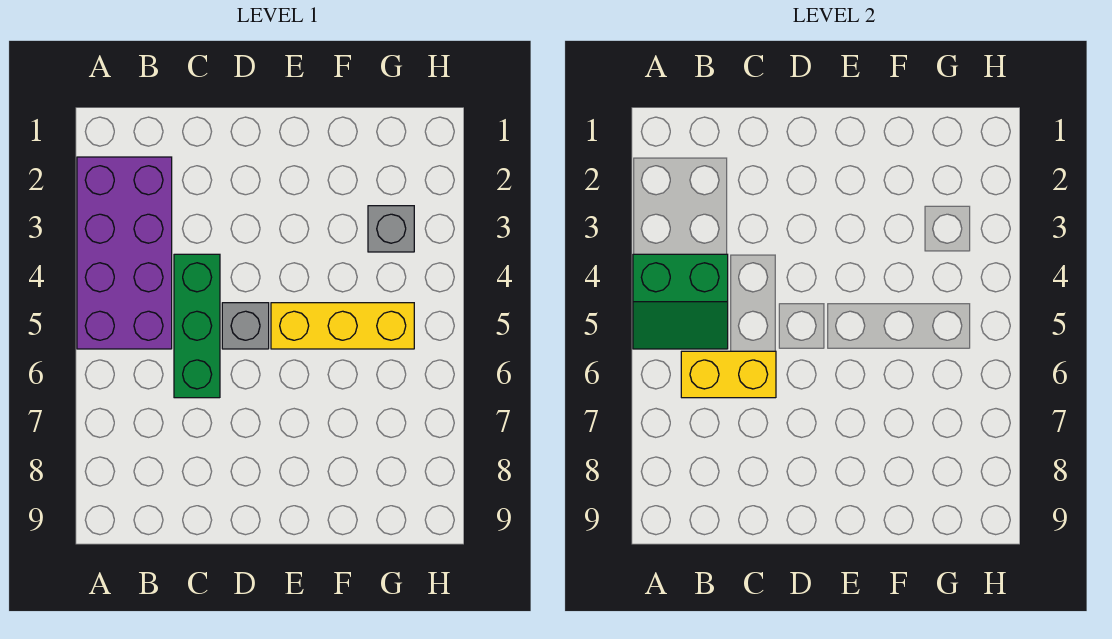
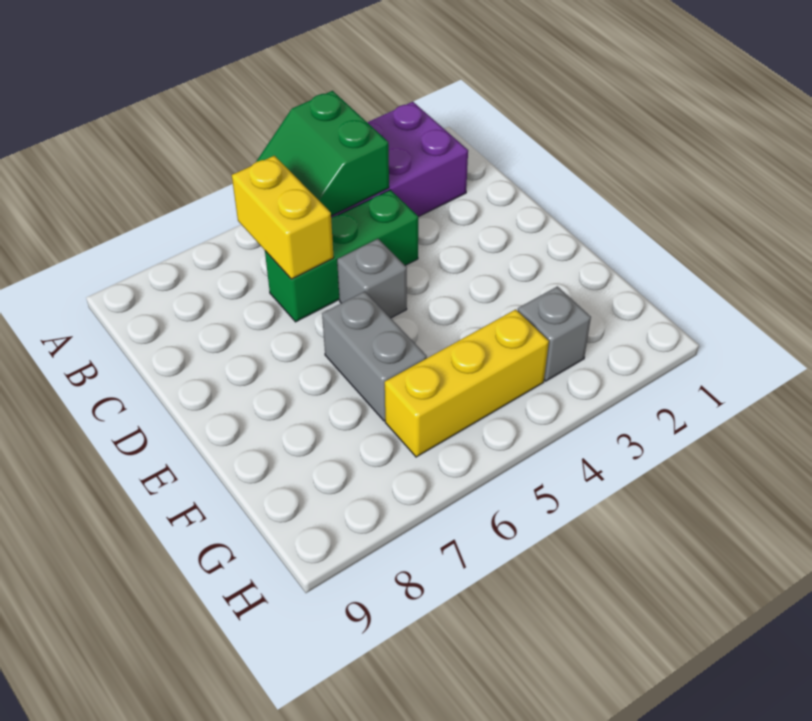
yellow brick E5:G5 level 1 -> yellow brick G4:G6 level 1
none -> grey brick E6:F6 level 1

